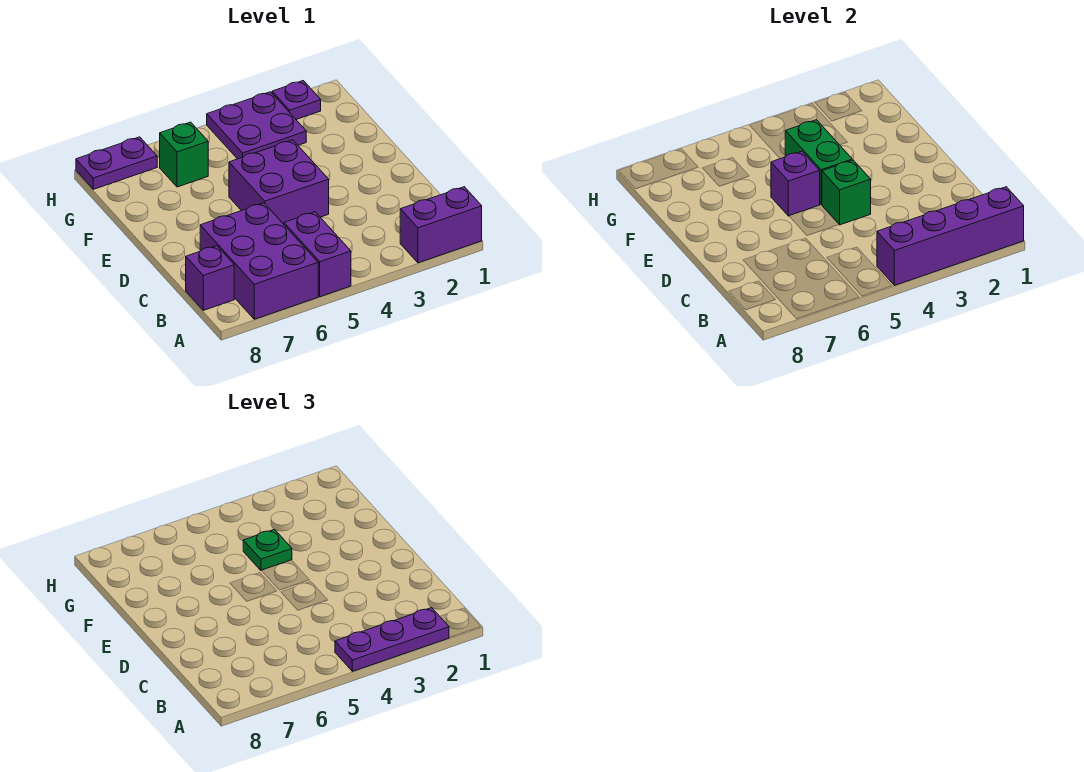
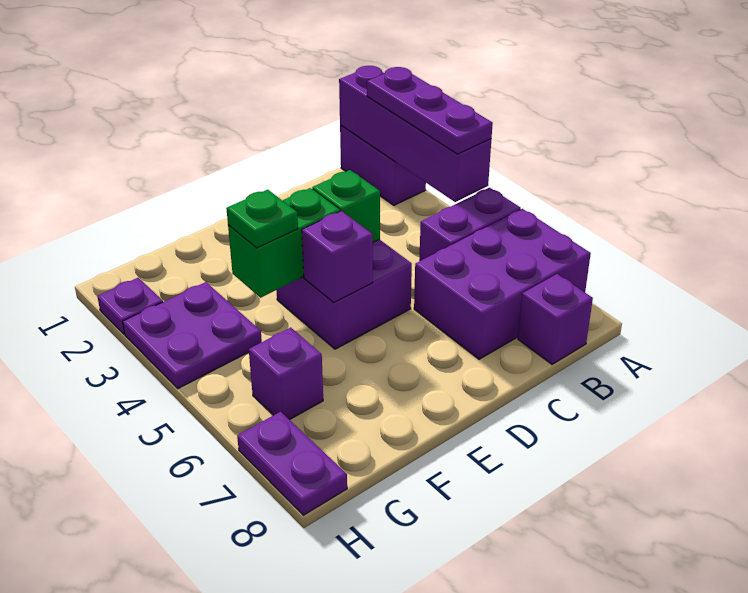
green brick G6 level 1 -> purple brick G6 level 1

